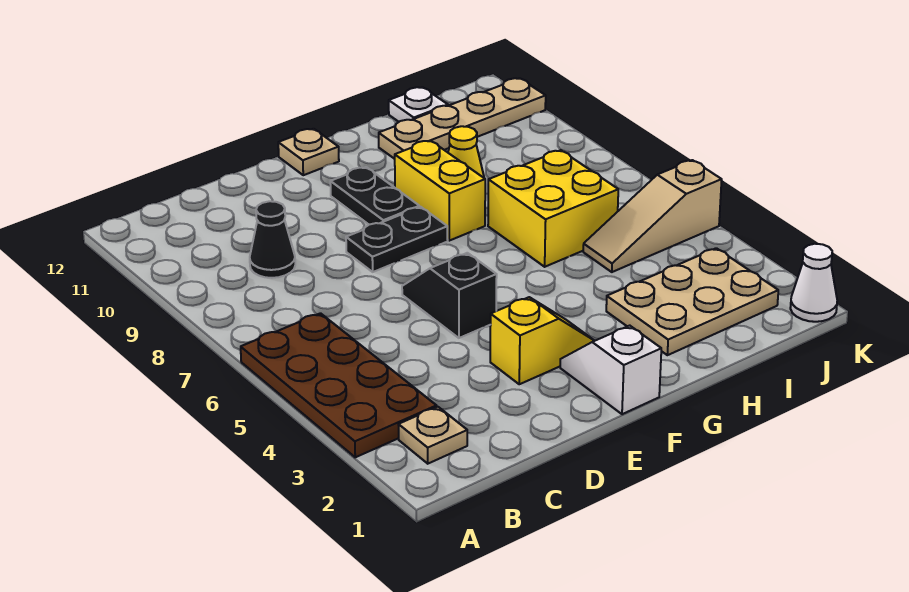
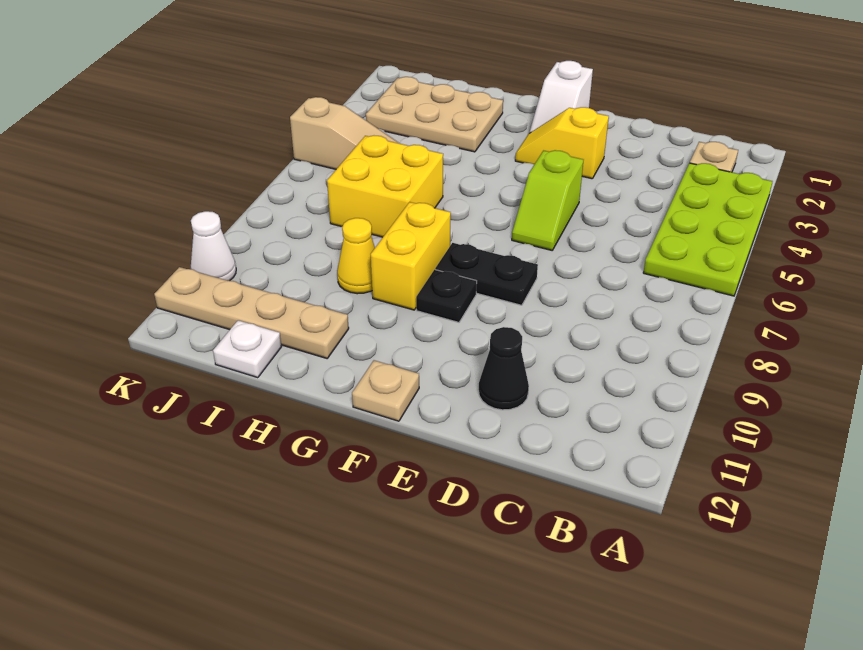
brown plate A3:B6 level 1 -> lime plate A3:B6 level 1
black cone C9 level 1 -> black cone D11 level 1
black slope E5:E6 level 1 top 5 -> lime slope E5:E6 level 1 top 5
black plate F9:F10 level 1 -> black plate F9 level 1
white cone K1 level 1 -> white cone K10 level 1

